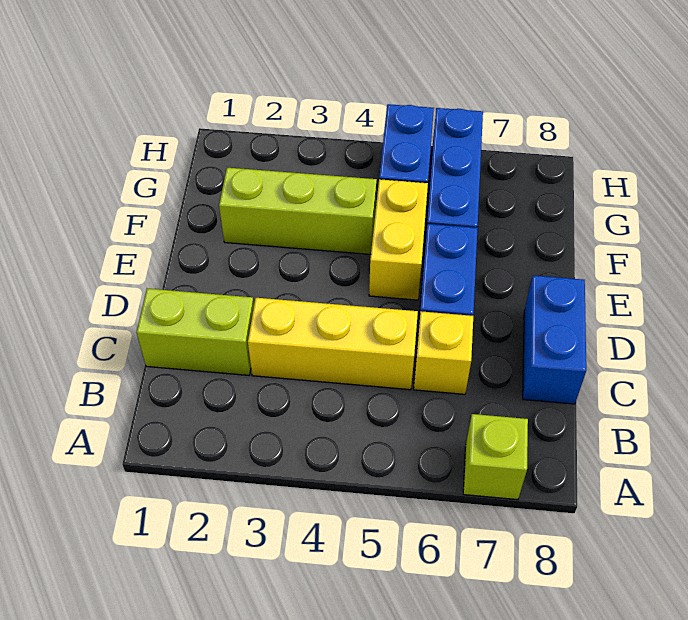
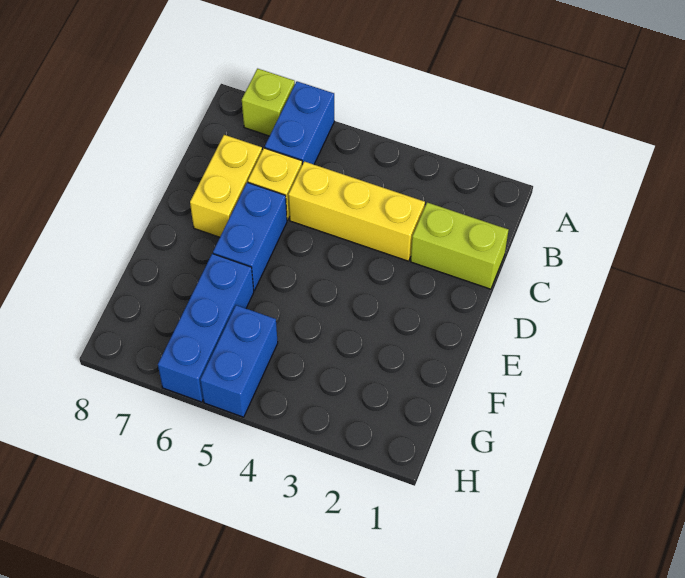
blue brick C8:D8 level 1 -> blue brick A6:B6 level 1
yellow brick E5:F5 level 1 -> yellow brick C7:D7 level 1
lime brick F2:F4 level 1 -> none

